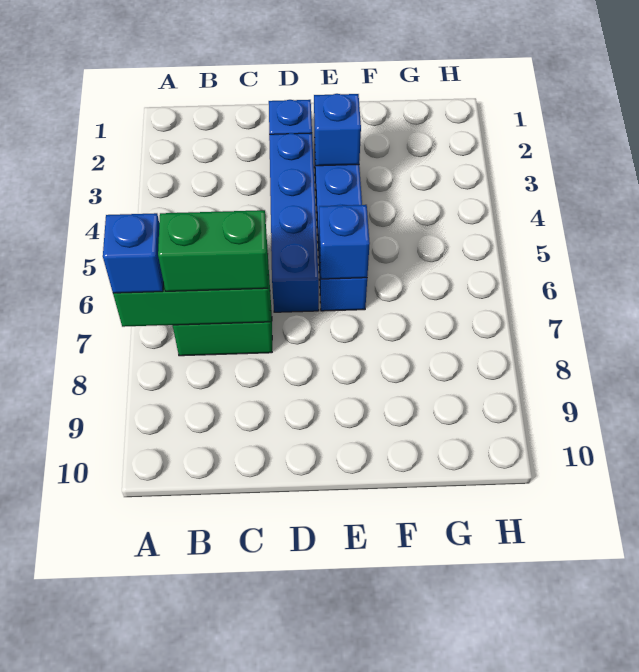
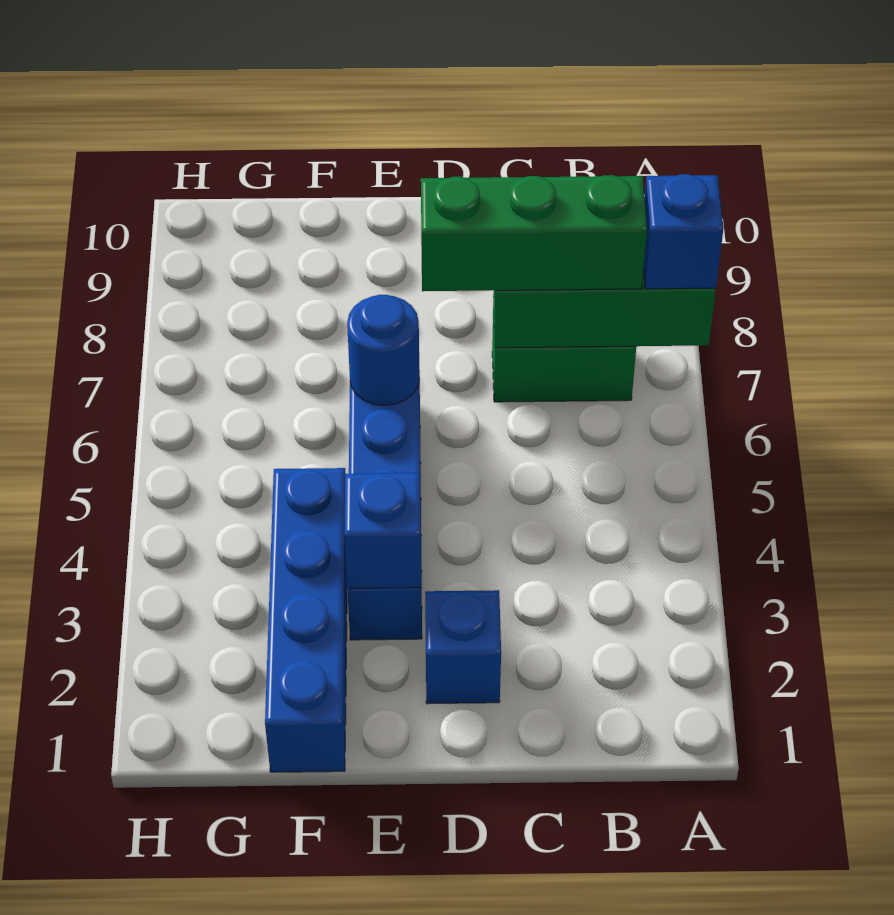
green brick B7:C7 level 3 -> green brick B7:D7 level 3
blue brick D3:D6 level 1 -> blue brick F1:F4 level 1
blue brick E6 level 2 -> blue round brick E6 level 2

